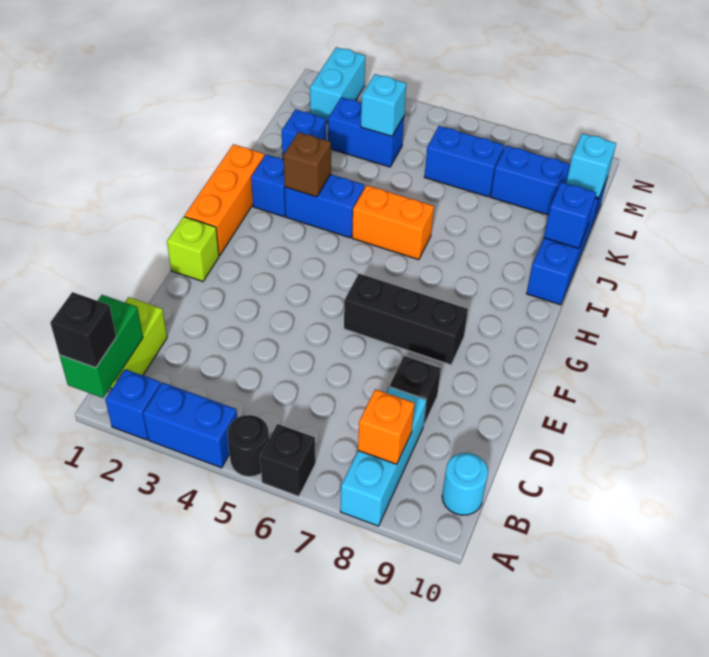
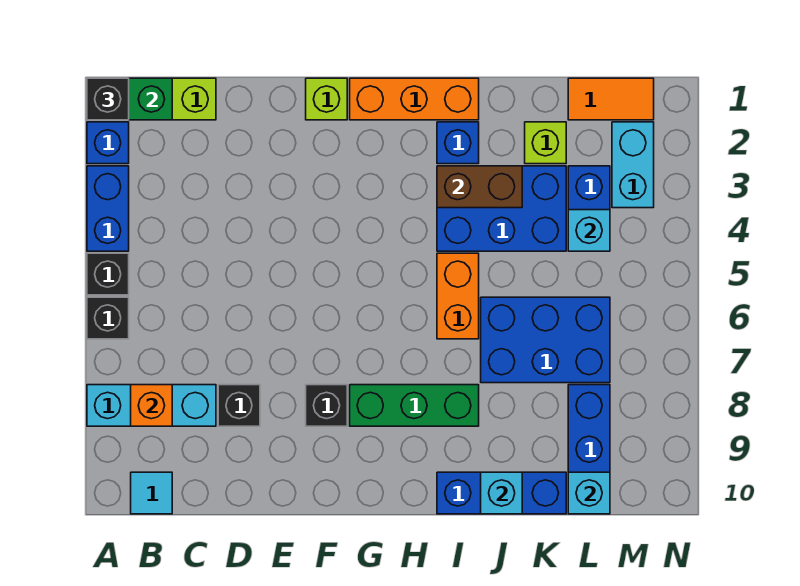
black round brick A5 level 1 -> black brick A5 level 1
cyan round brick B10 level 1 -> cyan tile B10 level 1
black brick F6:F8 level 1 -> black brick F8 level 1
none -> green brick G8:I8 level 1
blue brick I3:I4 level 1 -> blue brick I3:K4 level 1
brown brick I3 level 2 -> brown brick I3:J3 level 2
blue brick J10 level 2 -> cyan brick J10 level 2
blue brick K2 level 1 -> lime brick K2 level 1
none -> orange tile L1:M1 level 1
blue brick L6:L7 level 1 -> blue brick J6:L7 level 1
cyan brick M2:N2 level 1 -> cyan brick M2:M3 level 1

